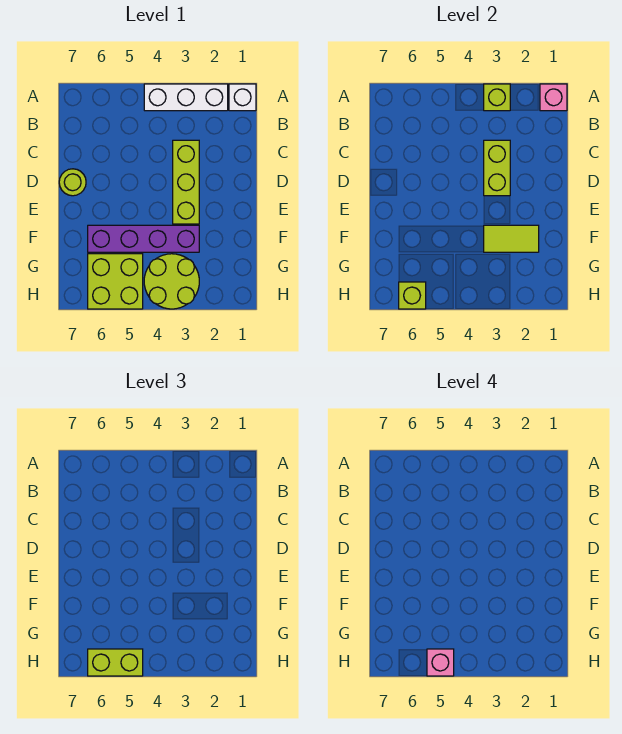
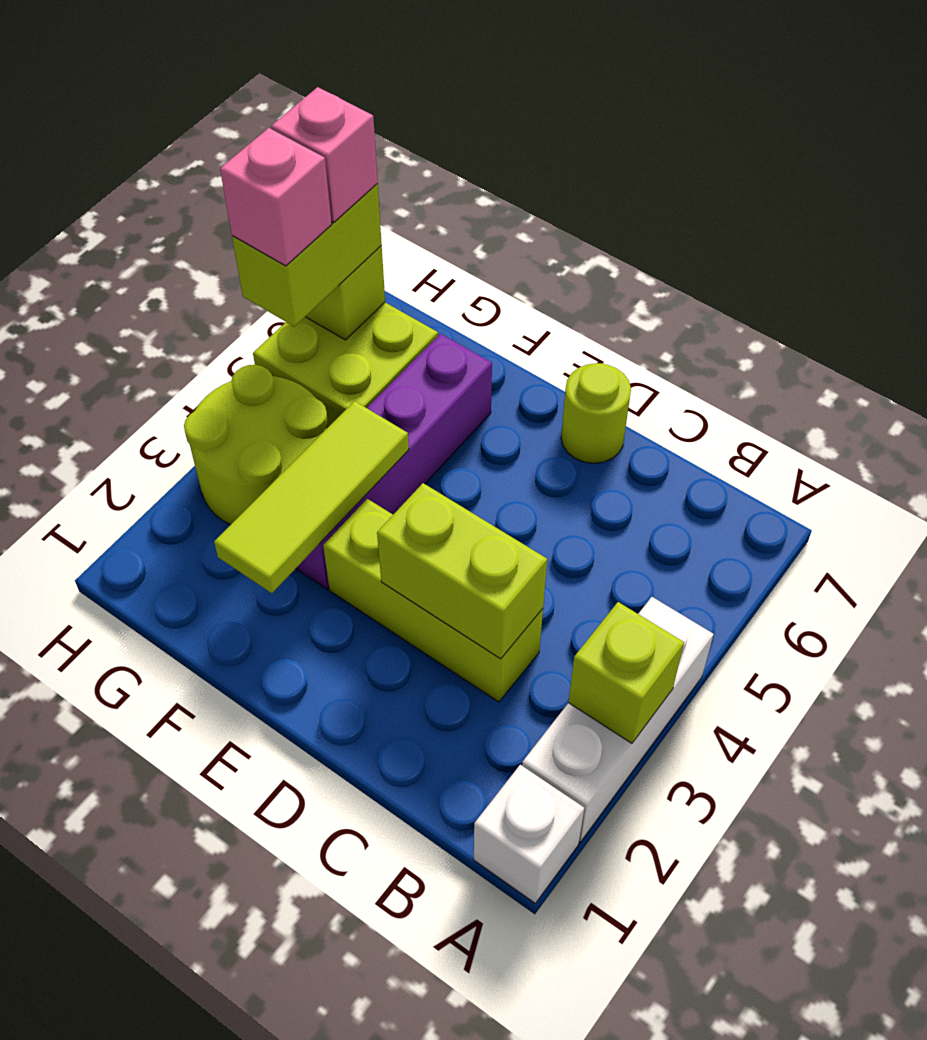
pink brick A1 level 2 -> pink brick H6 level 4
lime tile F2:F3 level 2 -> lime tile F2:F4 level 2

